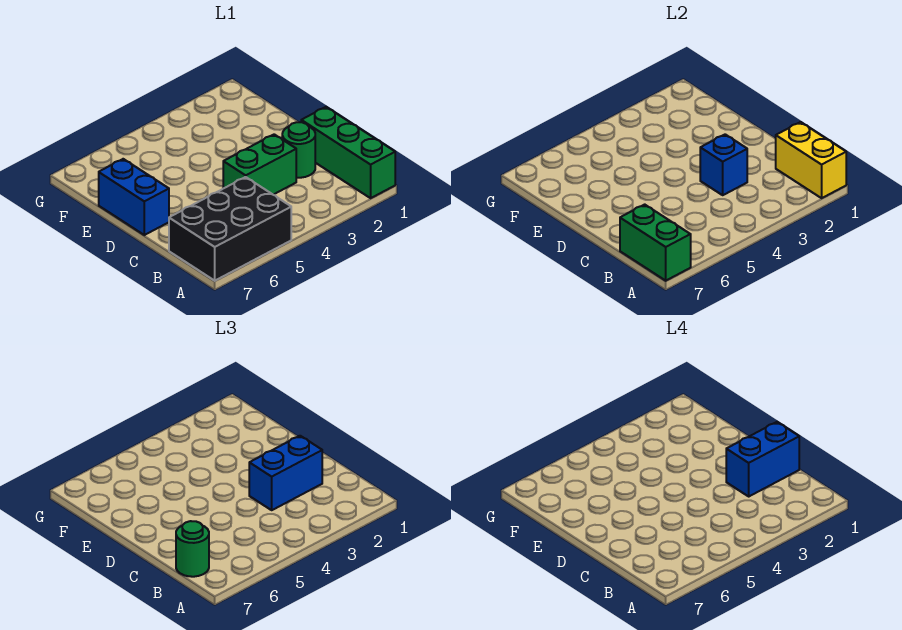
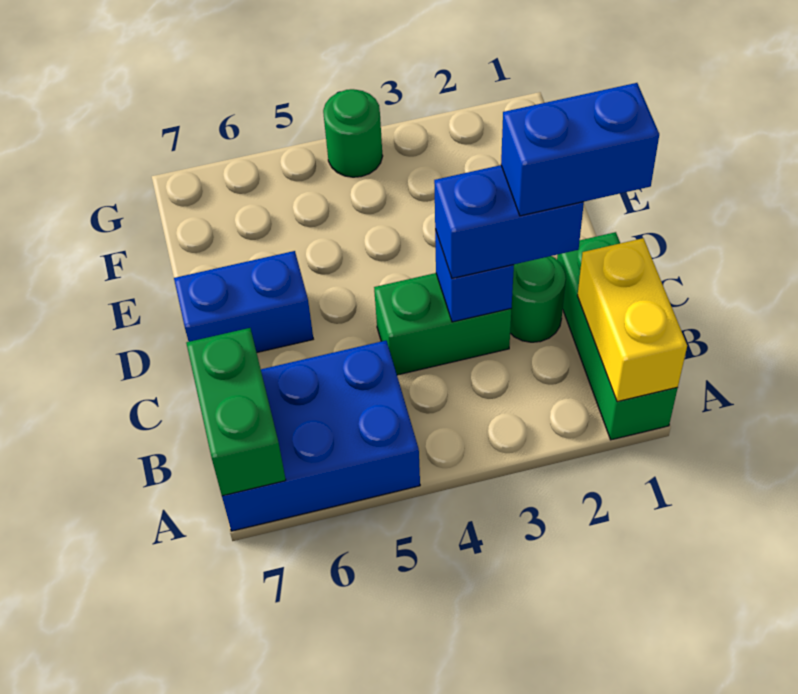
black brick A5:B7 level 1 -> blue brick A5:B7 level 1
green round brick B7 level 3 -> green round brick G4 level 1
blue brick D7:E7 level 1 -> blue brick D6:D7 level 1

